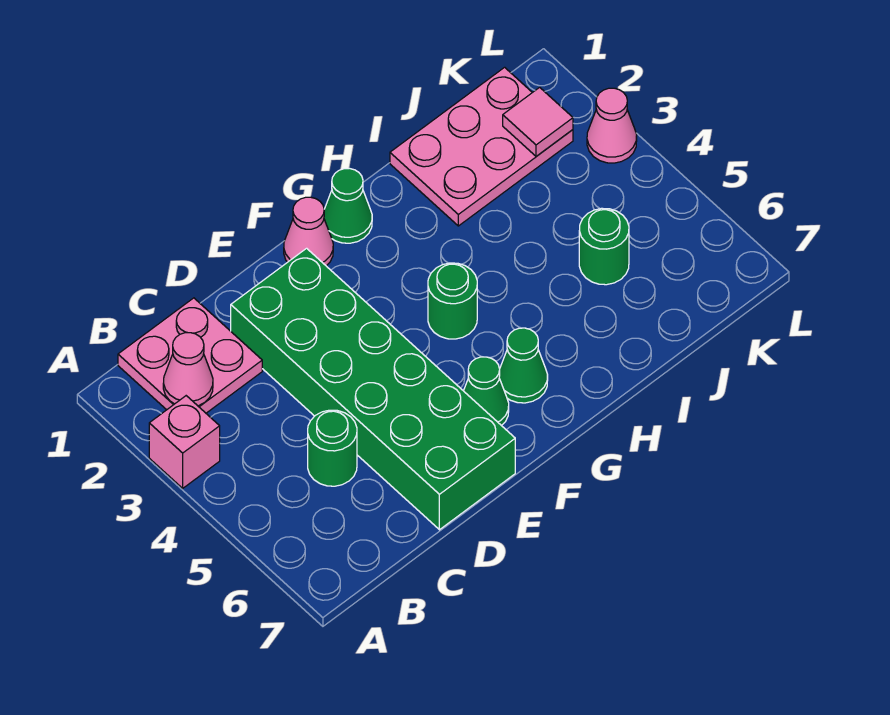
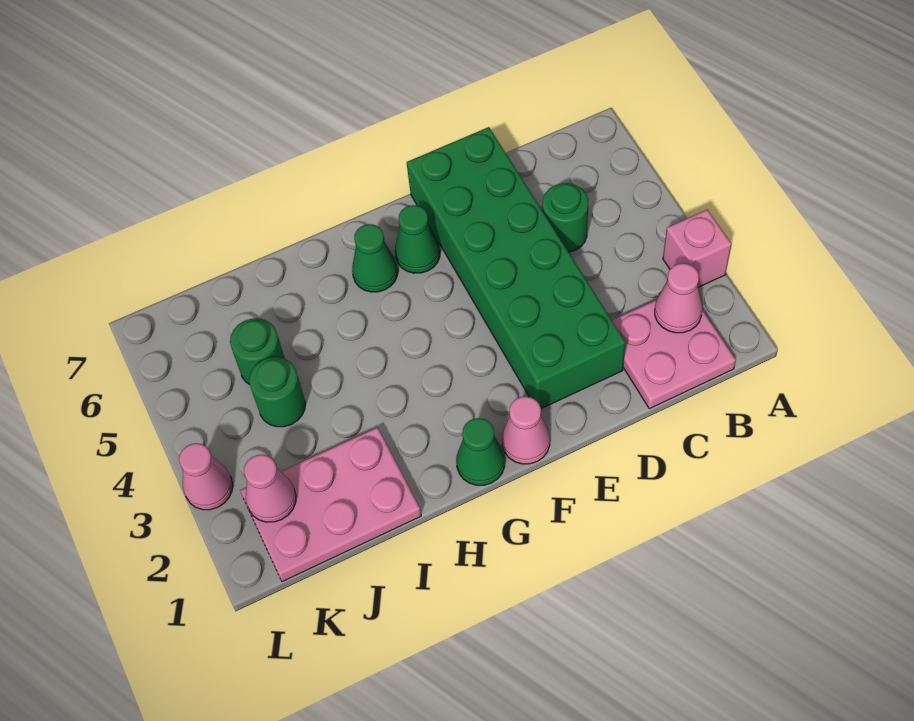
green round brick G4 level 1 -> green round brick J4 level 1
pink tile K2 level 2 -> pink cone K2 level 2

